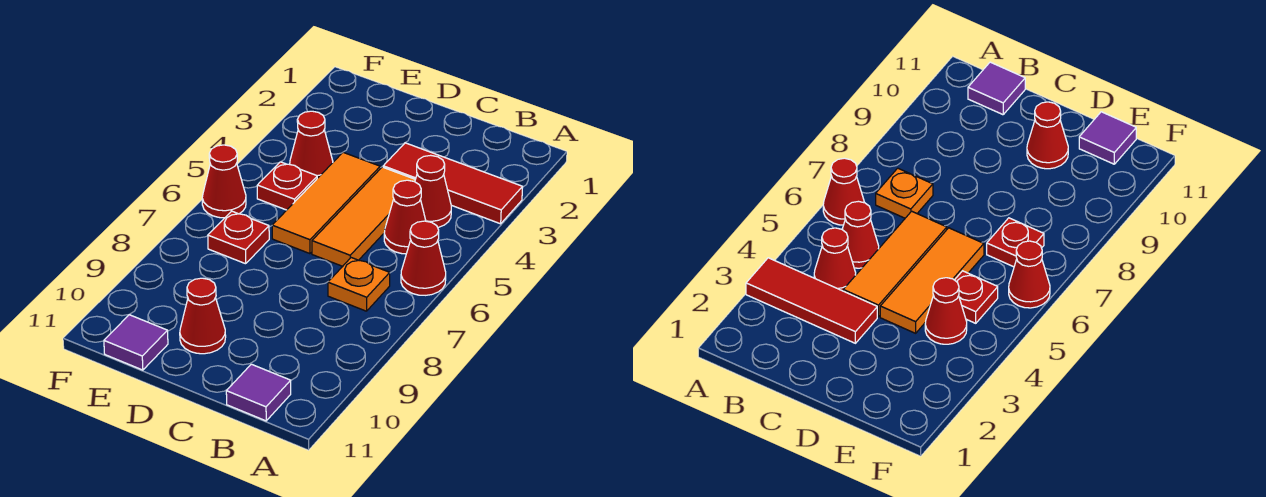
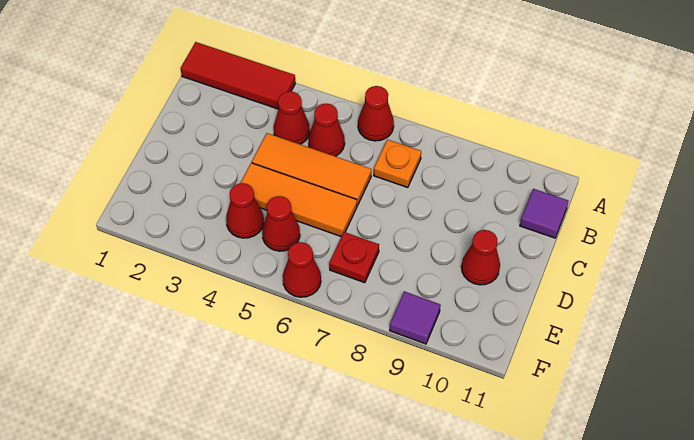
red tile A3:C3 level 1 -> red tile A1:A3 level 1
red plate E5 level 1 -> red cone E5 level 1
purple tile E11 level 1 -> purple tile F9 level 1

